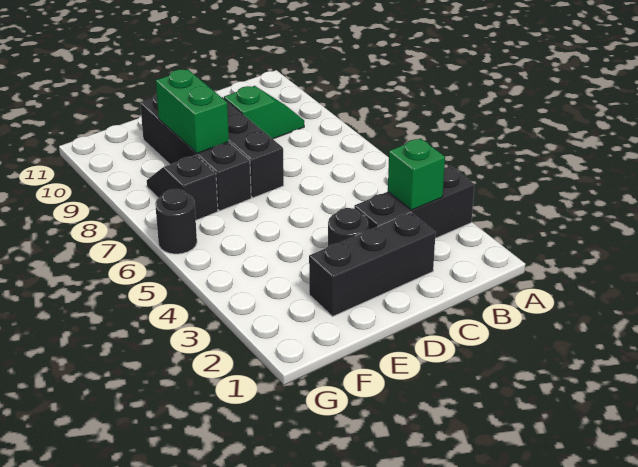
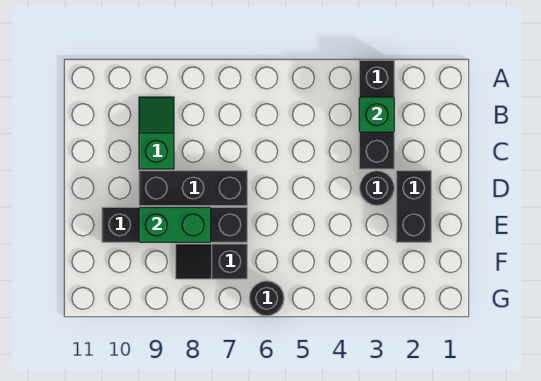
black brick C2:E2 level 1 -> black brick D2:E2 level 1

